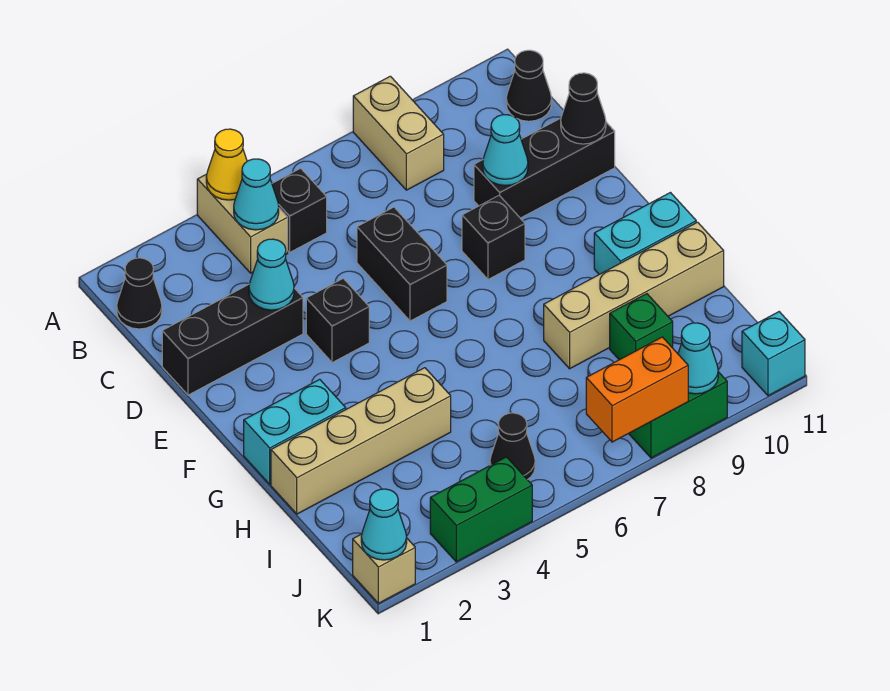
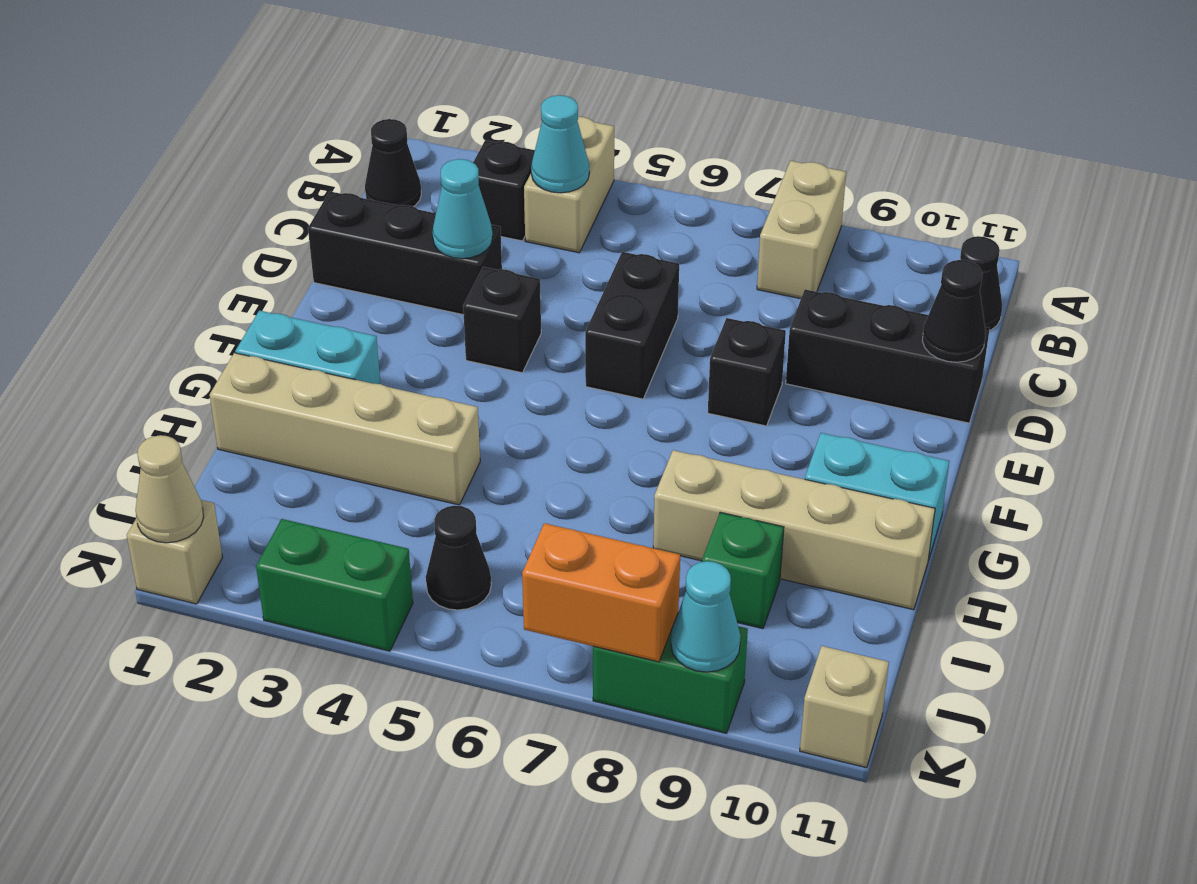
yellow cone A4 level 2 -> none
black brick B5 level 1 -> black brick B3 level 1
cyan cone D9 level 2 -> none
cyan cone K1 level 2 -> tan cone K1 level 2
cyan brick K11 level 1 -> tan brick K11 level 1

